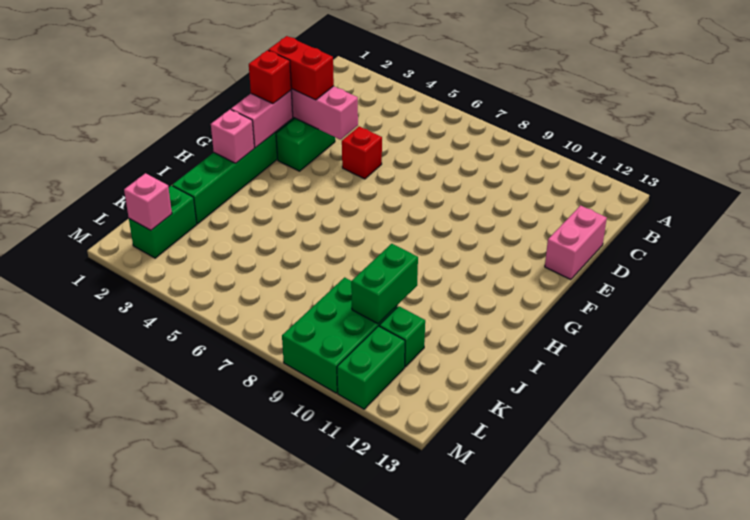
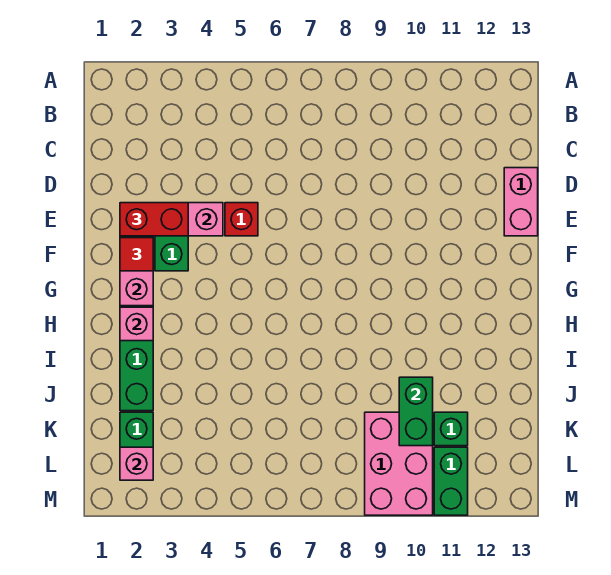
red brick F2 level 3 -> red tile F2 level 3
green brick K9:M10 level 1 -> pink brick K9:M10 level 1

